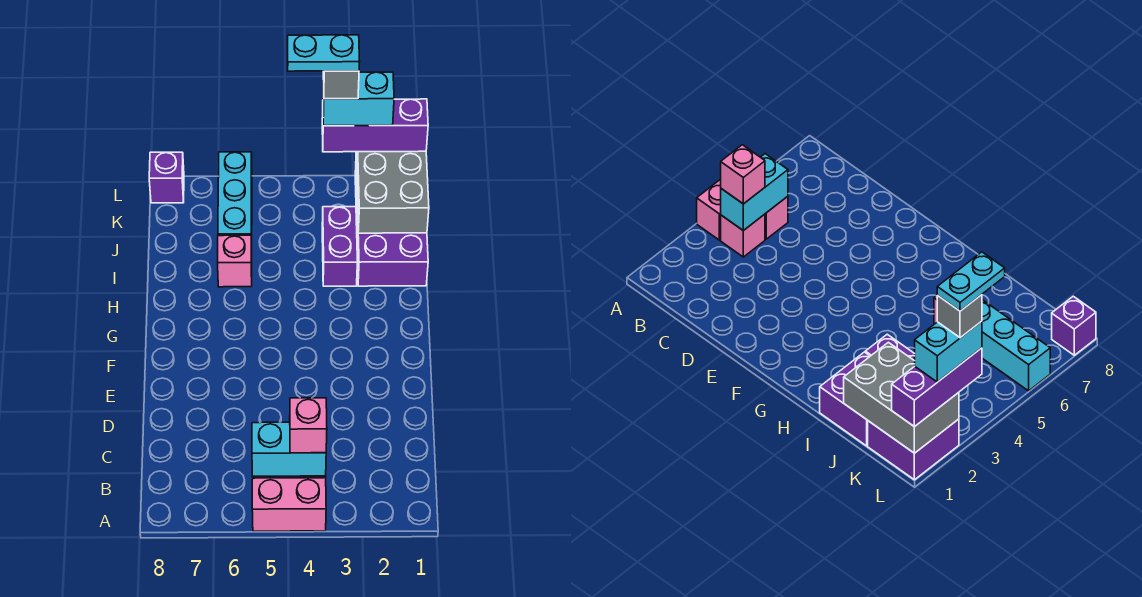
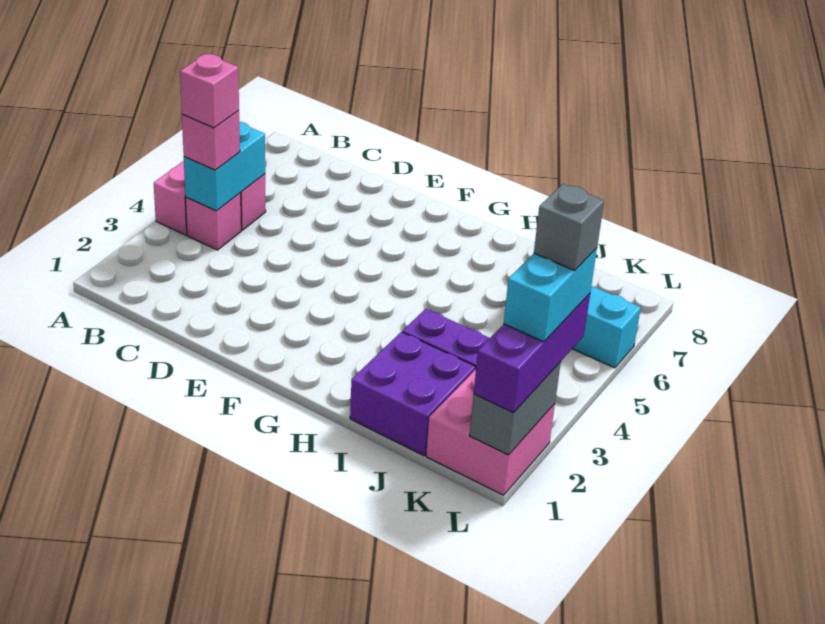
pink brick I6 level 1 -> pink brick B4 level 4
grey brick J1:L2 level 2 -> grey brick L1:L2 level 2
purple brick K1:L2 level 1 -> pink brick K1:L2 level 1
cyan plate L3:L4 level 6 -> none
purple brick L8 level 1 -> none

